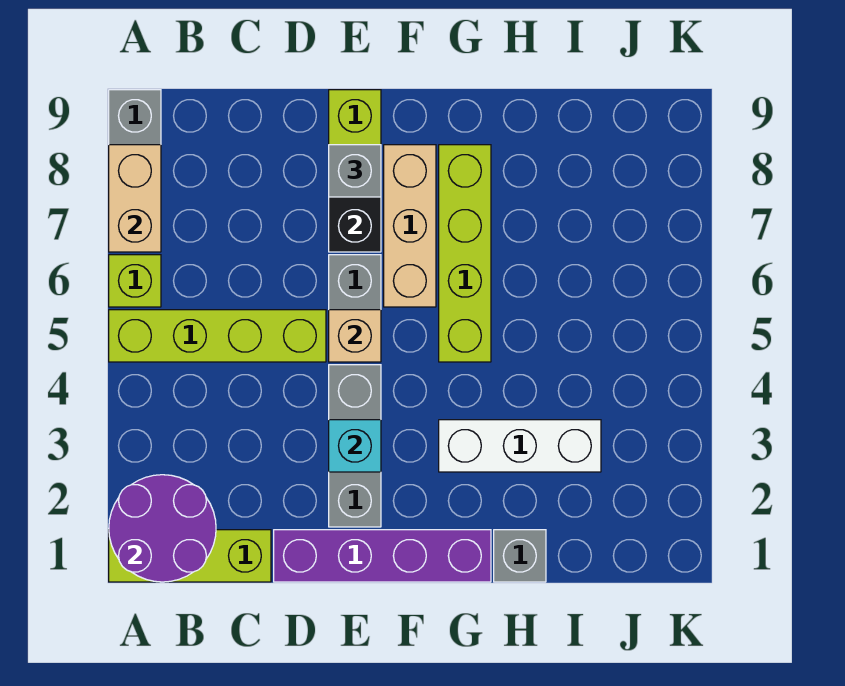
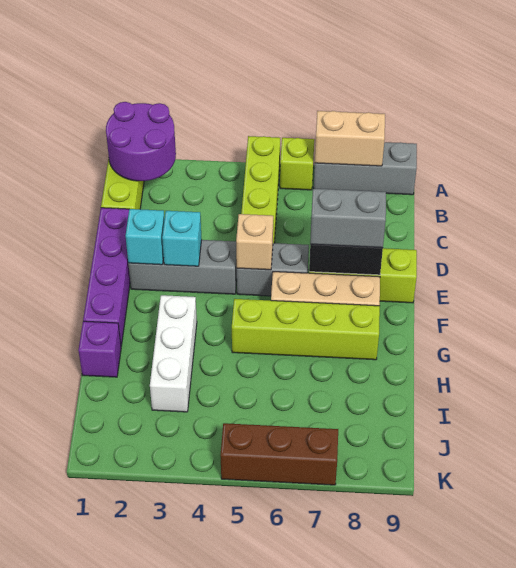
none -> cyan brick E2 level 2
grey brick E8 level 3 -> grey brick E7:E8 level 3
grey brick H1 level 1 -> purple brick H1 level 1
none -> brown brick K5:K7 level 1

